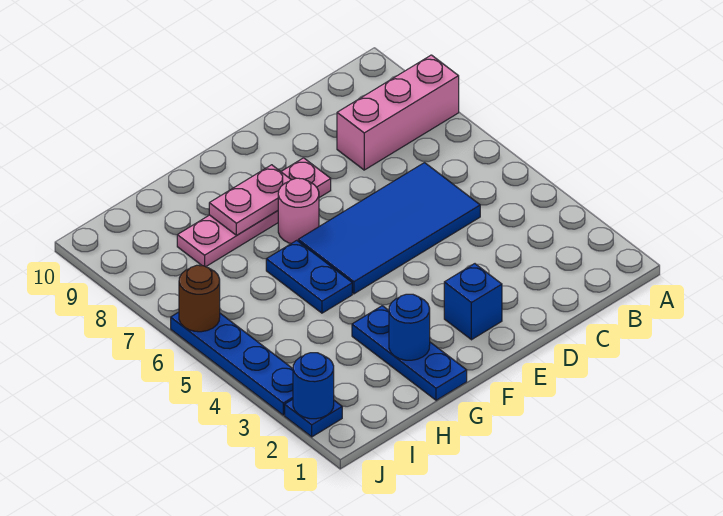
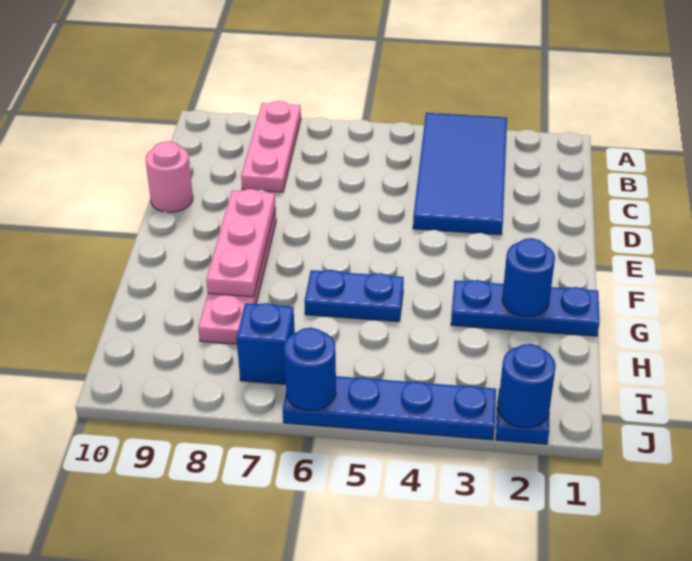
pink brick A8:C8 level 1 -> pink plate A8:C8 level 1
blue tile C5:F6 level 1 -> blue tile A3:D4 level 1
blue brick E2 level 1 -> blue brick I7 level 1
pink round brick F7 level 1 -> pink round brick D10 level 1
pink plate F8:G8 level 2 -> pink plate E8:G8 level 2
brown round brick J6 level 2 -> blue round brick J6 level 2

